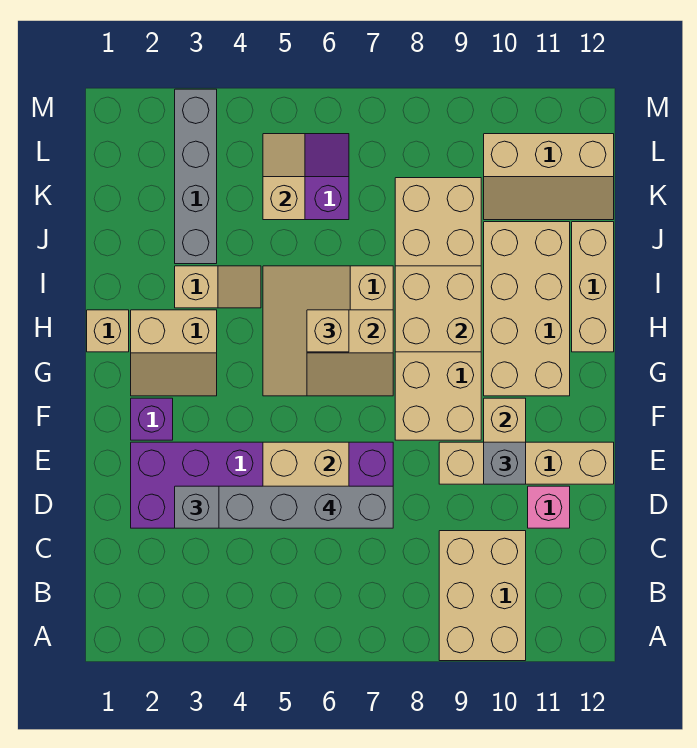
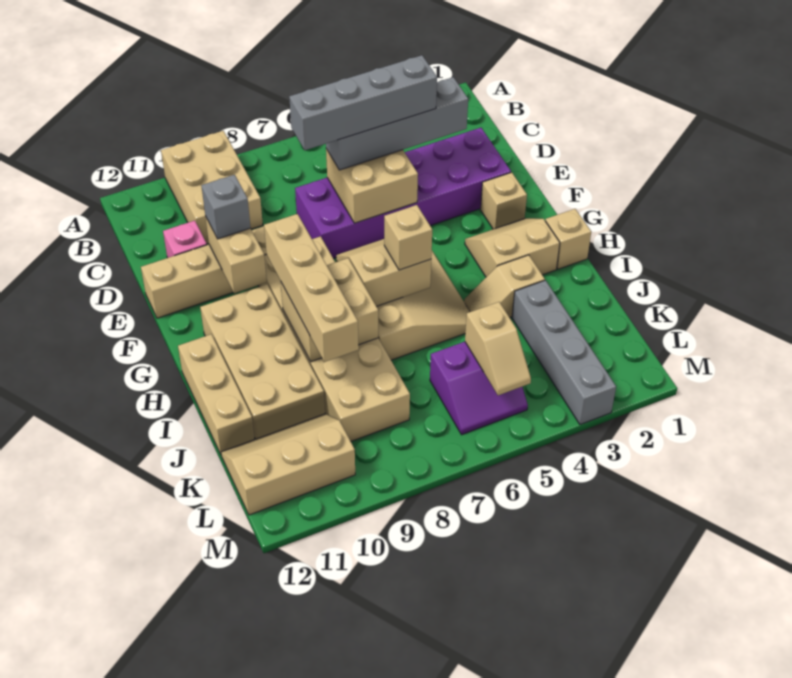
purple brick F2 level 1 -> tan brick F2 level 1
none -> tan brick G9:J9 level 3

